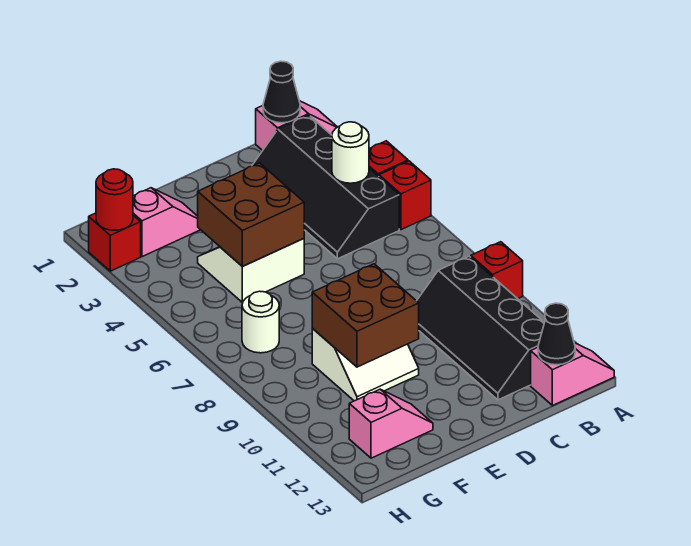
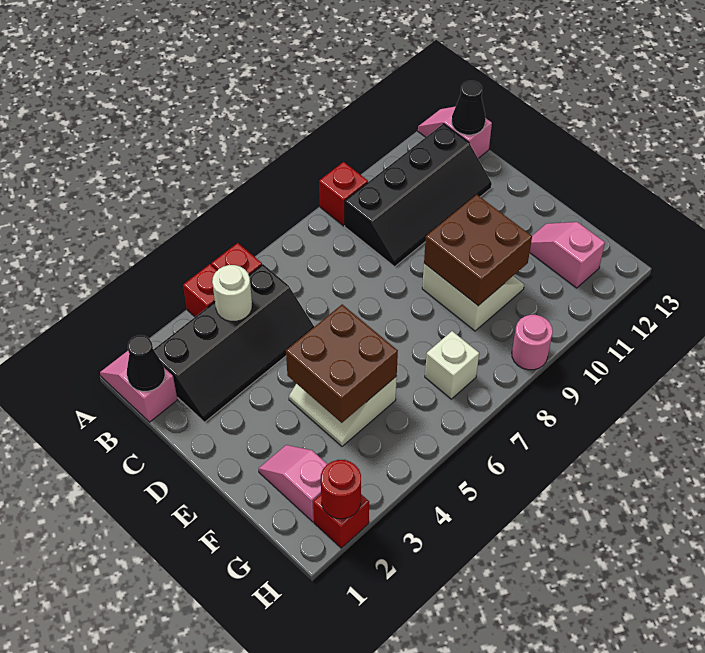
white round brick G7 level 1 -> white brick G7 level 1
none -> pink round brick H9 level 1

